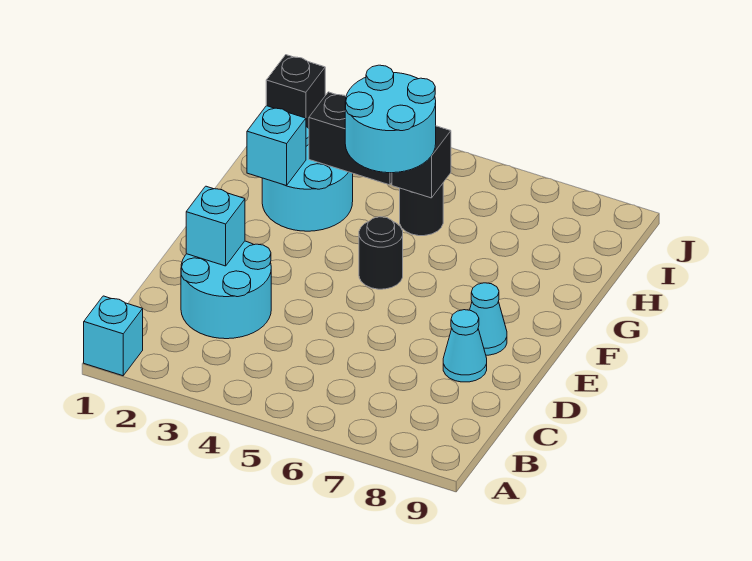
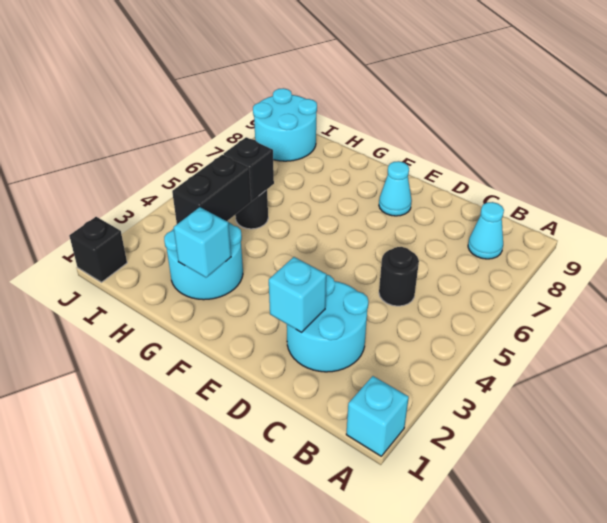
cyan cone D8 level 1 -> cyan cone B8 level 1
black round brick F5 level 1 -> black round brick C5 level 1
cyan round brick G4:H5 level 3 -> cyan round brick I8:J9 level 1

